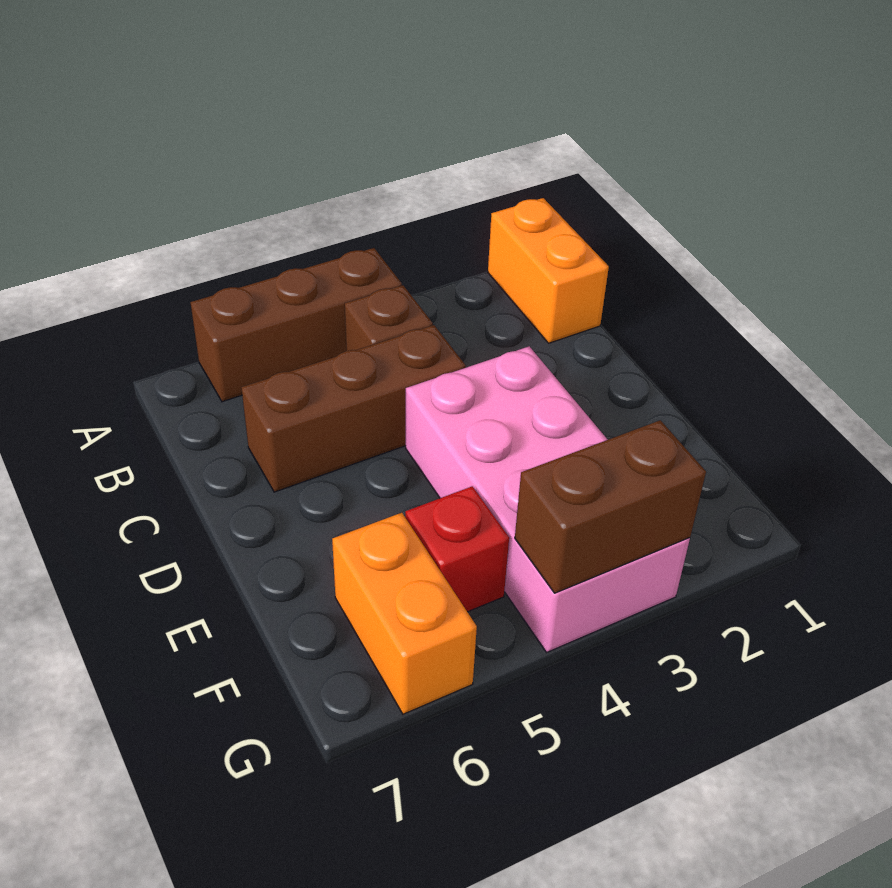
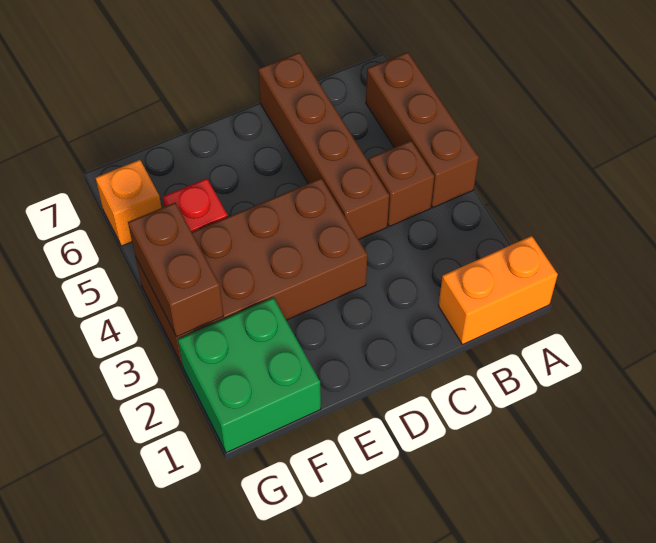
brown brick C4:C6 level 1 -> brown brick C4:C7 level 1
pink brick D3:G4 level 1 -> brown brick D3:G4 level 1
none -> green brick F1:G2 level 1
orange brick F6:G6 level 1 -> orange brick G6 level 1

